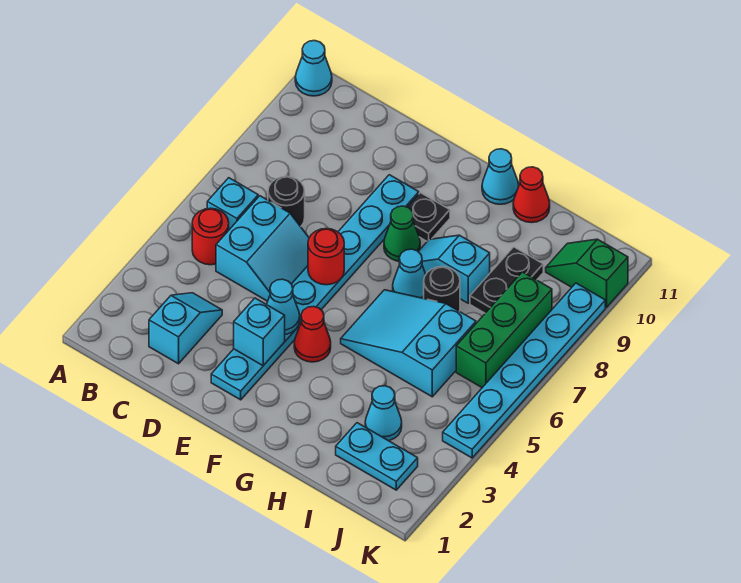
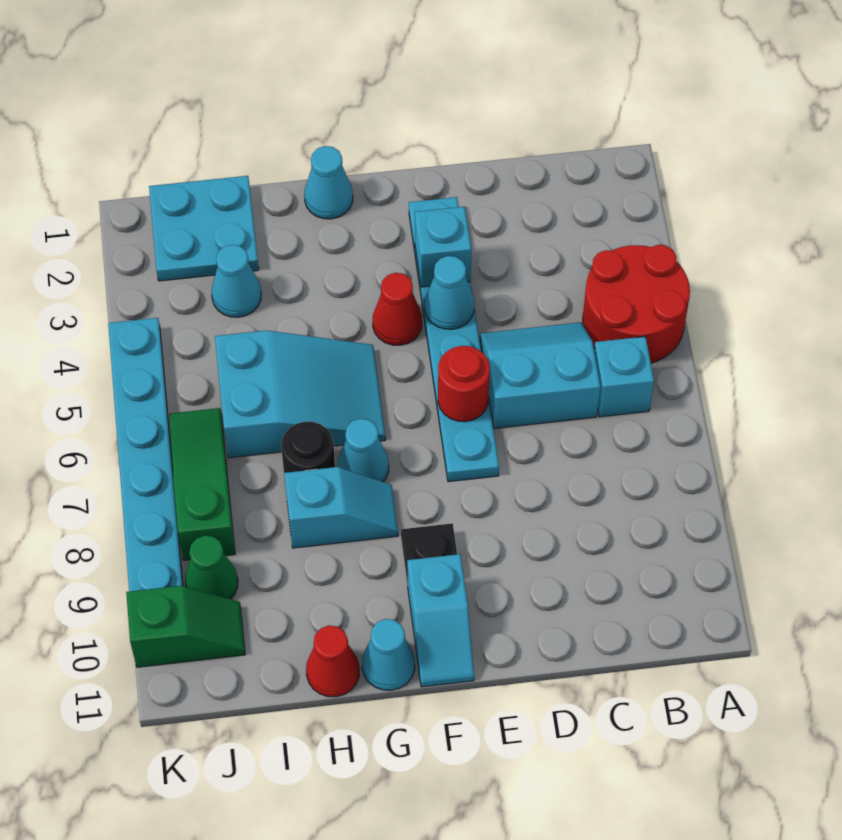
cyan cone A11 level 1 -> cyan cone G1 level 1
red round brick B5 level 1 -> red round brick A4:B5 level 1
cyan slope C2:C3 level 1 top 2 -> cyan slope F10:F11 level 1 top 10
cyan slope C5:D6 level 1 top C -> cyan slope C5:D6 level 1 top 6
black round brick C7 level 1 -> none
cyan plate E2:E9 level 1 -> cyan plate E2:E7 level 1
green cone F8 level 1 -> green cone J9 level 1
cyan plate I2:J2 level 1 -> cyan plate I1:J2 level 1
black plate I8:I9 level 1 -> none
green brick J6:J8 level 1 -> green slope J6:J8 level 1 top 8

